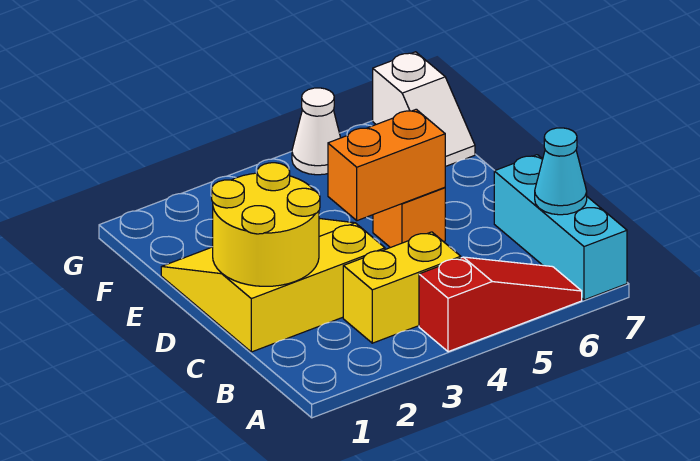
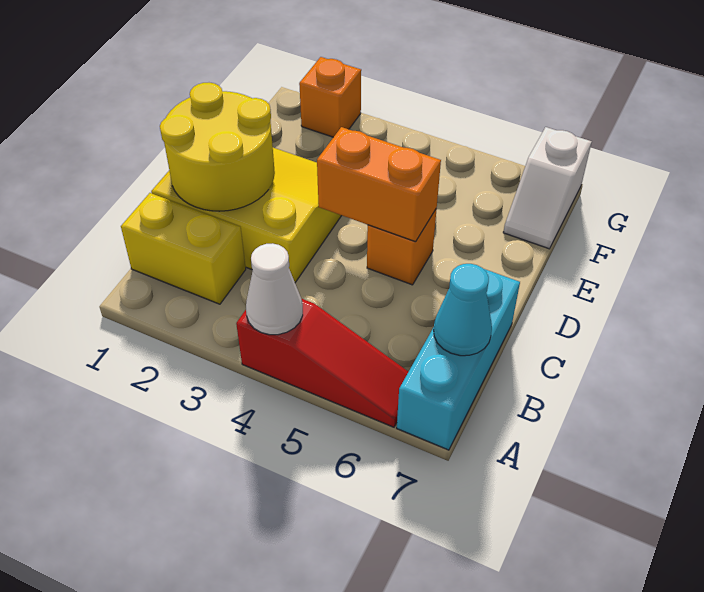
yellow brick B3:B4 level 1 -> yellow brick B1:B2 level 1
none -> orange brick G2 level 1
white cone G5 level 1 -> white cone A4 level 2

